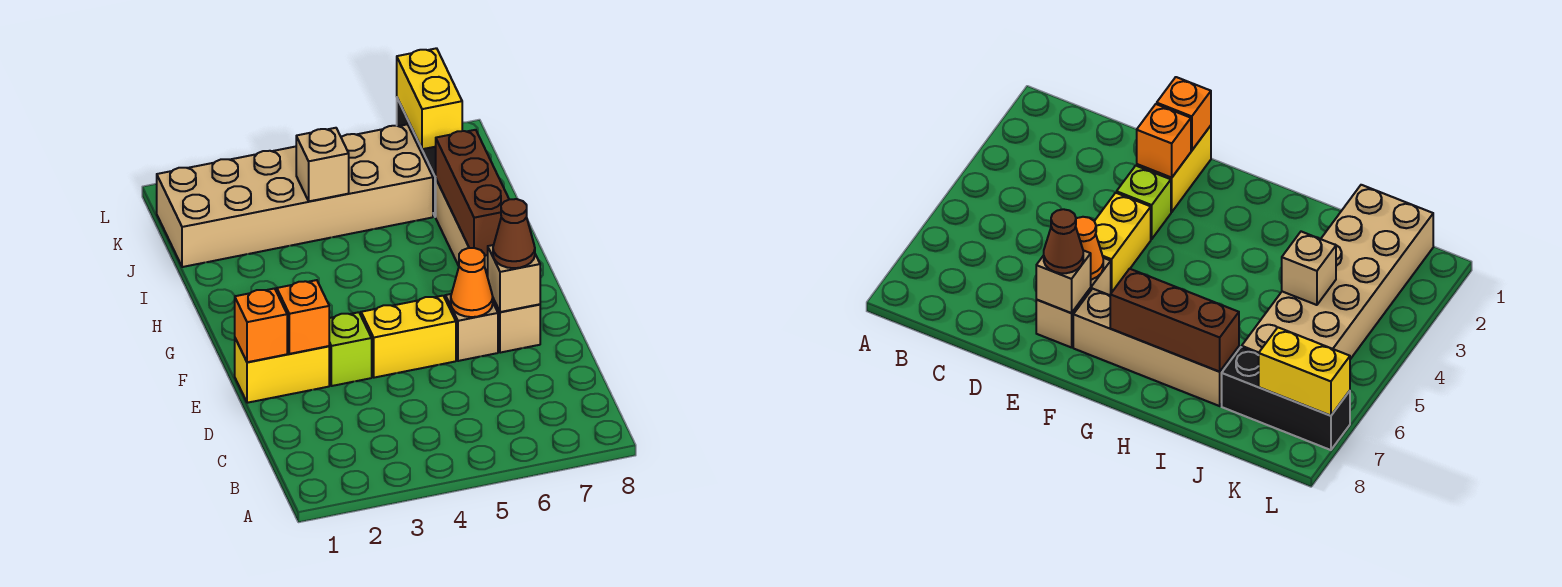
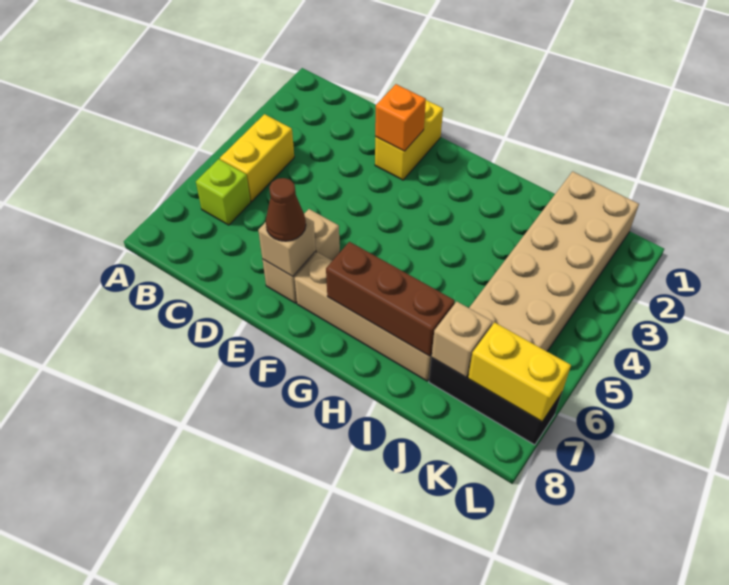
orange brick E1 level 2 -> none
lime brick E3 level 1 -> lime brick B6 level 1
yellow brick E4:E5 level 1 -> yellow brick B4:B5 level 1
orange cone E6 level 2 -> none
tan brick J4 level 2 -> tan brick J7 level 2

